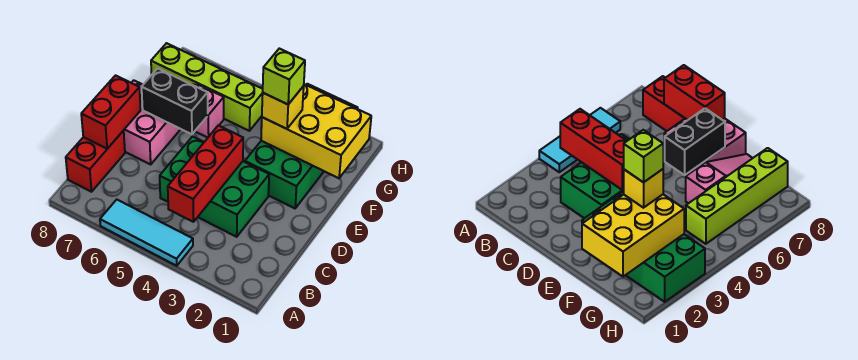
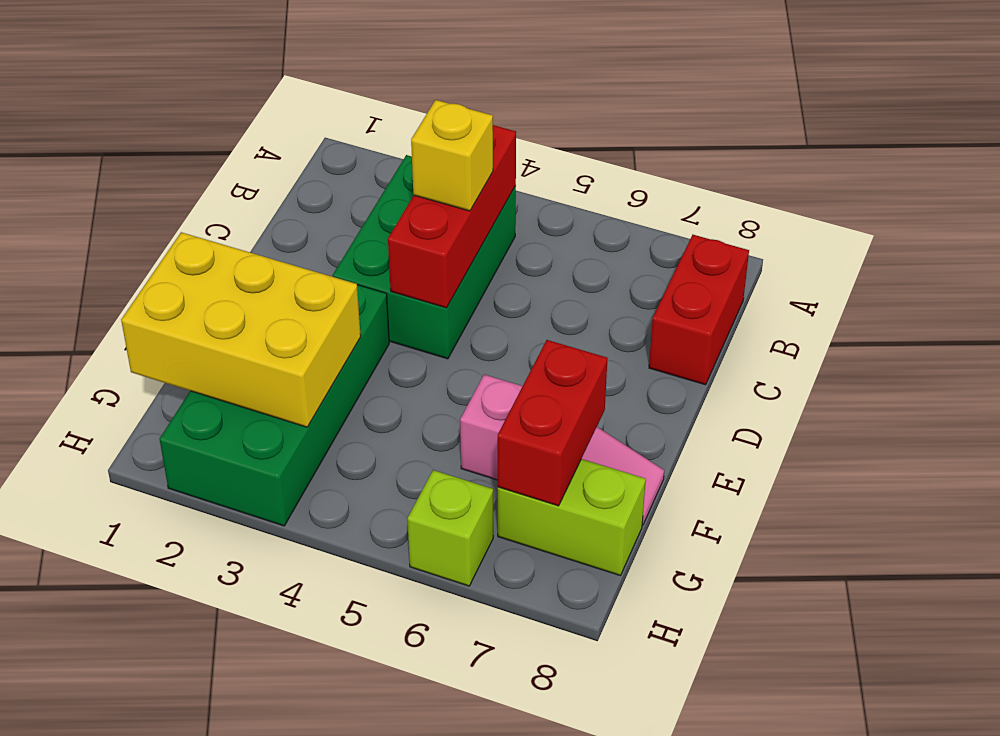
cyan tile A4:A6 level 1 -> none
green brick C3:D5 level 1 -> green brick B3:D4 level 1
red brick C8:D8 level 2 -> red brick F7:G7 level 2
pink brick D7:E8 level 1 -> none
black brick E6:E7 level 2 -> none
yellow brick F3 level 3 -> yellow brick C4 level 3
lime brick F3 level 4 -> lime brick H6 level 1
lime brick G5:G8 level 1 -> lime brick G7:G8 level 1

